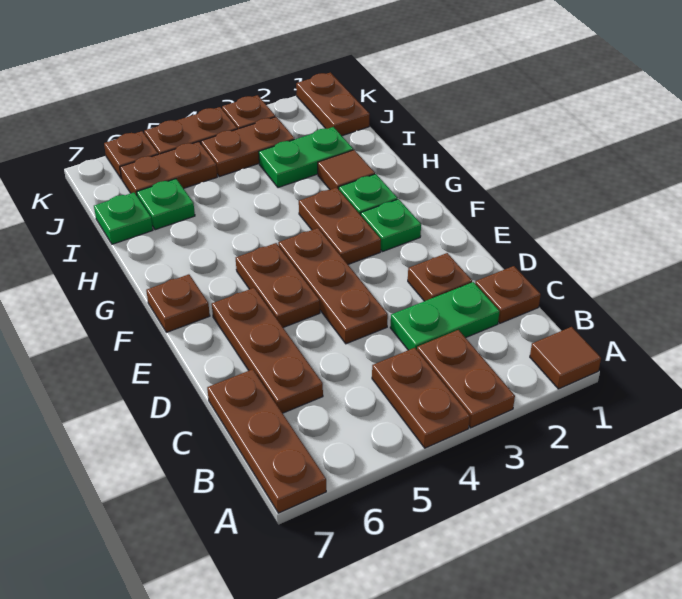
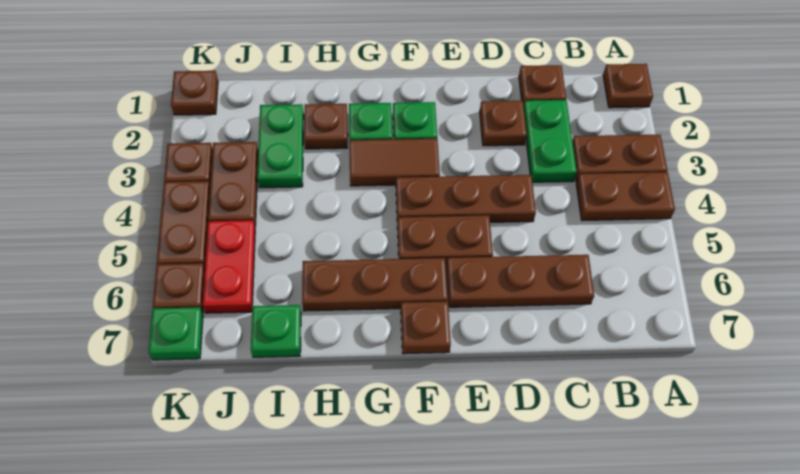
brown tile A1 level 1 -> brown plate A1 level 1
brown plate A7:C7 level 1 -> brown plate F6:H6 level 1
brown plate F3:G3 level 1 -> brown tile F3:G3 level 1
brown tile H2 level 1 -> brown plate H2 level 1
green plate I6 level 1 -> green plate K7 level 1
brown plate J1:K1 level 1 -> brown plate K1 level 1
brown plate J5:J6 level 1 -> red plate J5:J6 level 1

